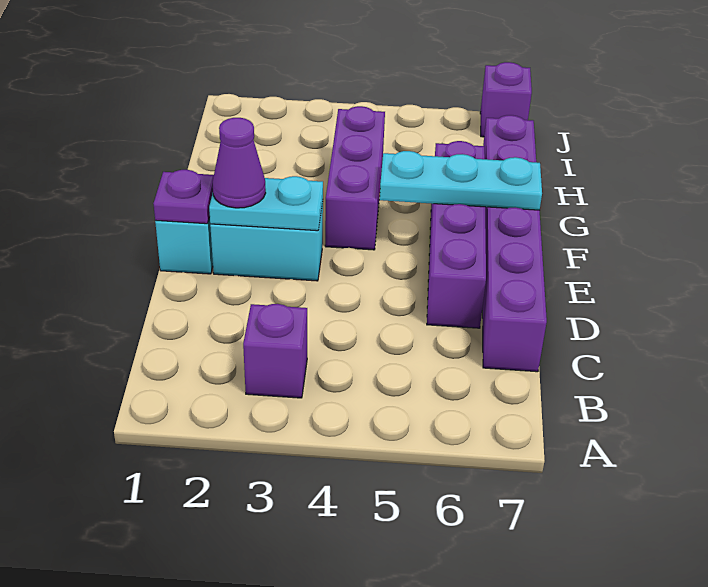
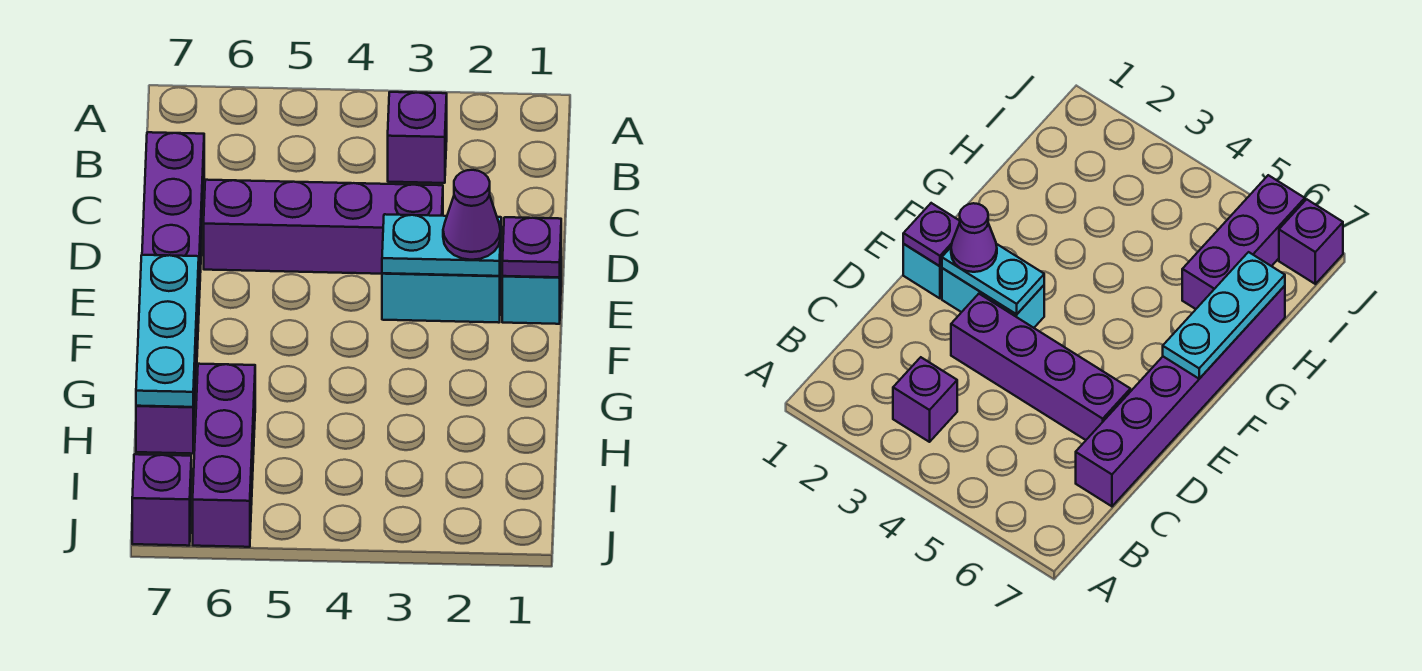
purple brick D6:G6 level 1 -> purple brick D3:D6 level 1
purple brick F4:H4 level 1 -> purple brick H6:J6 level 1
cyan plate F5:F7 level 2 -> cyan plate F7:H7 level 2

